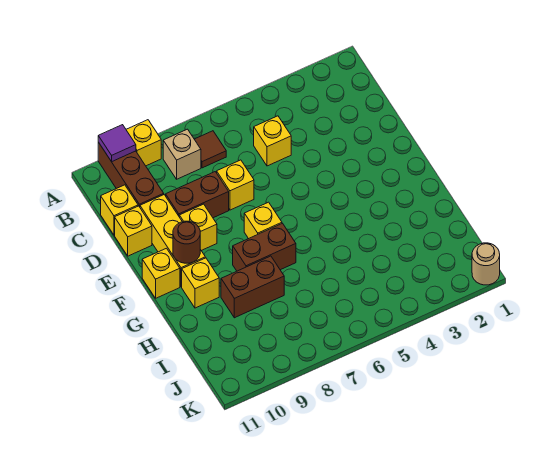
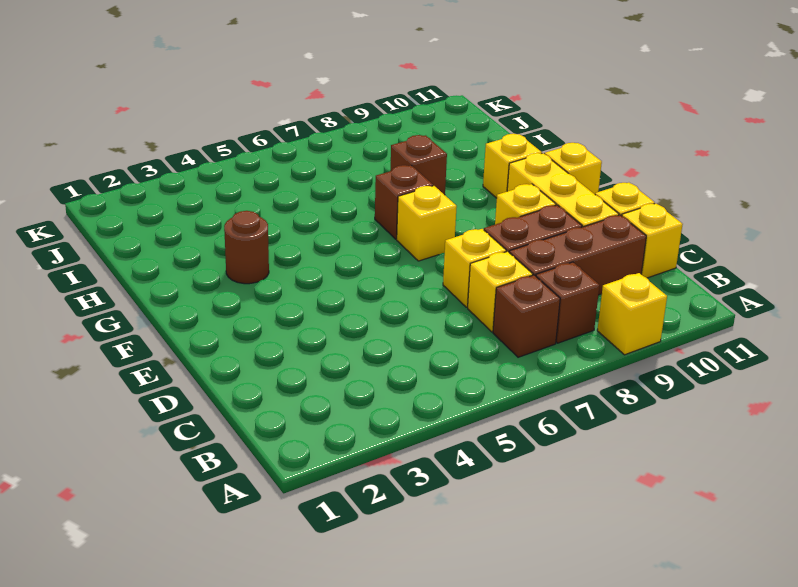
brown brick A10:C10 level 1 -> brown brick C8:C10 level 1
purple tile A10 level 2 -> none
brown tile B7 level 1 -> brown brick B7 level 1
tan brick B8 level 1 -> brown brick B8 level 1
yellow brick C5 level 1 -> yellow brick C7 level 1
brown round brick F10 level 2 -> brown round brick G3 level 1
brown brick G7:G8 level 1 -> brown brick G7 level 1
brown brick H8:H9 level 1 -> brown brick H8 level 1
tan round brick K1 level 1 -> none

